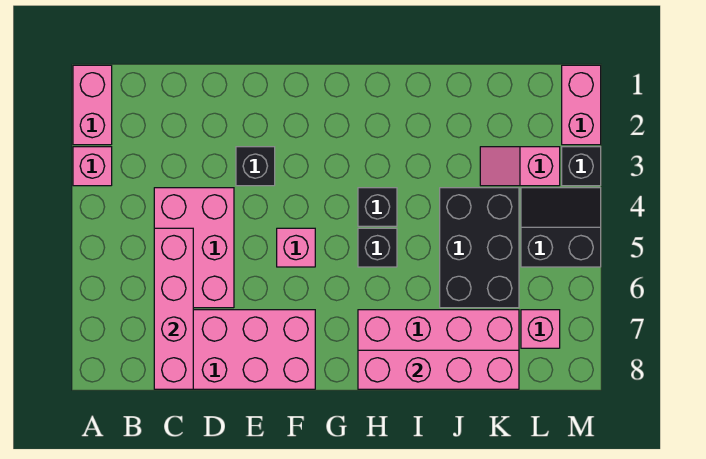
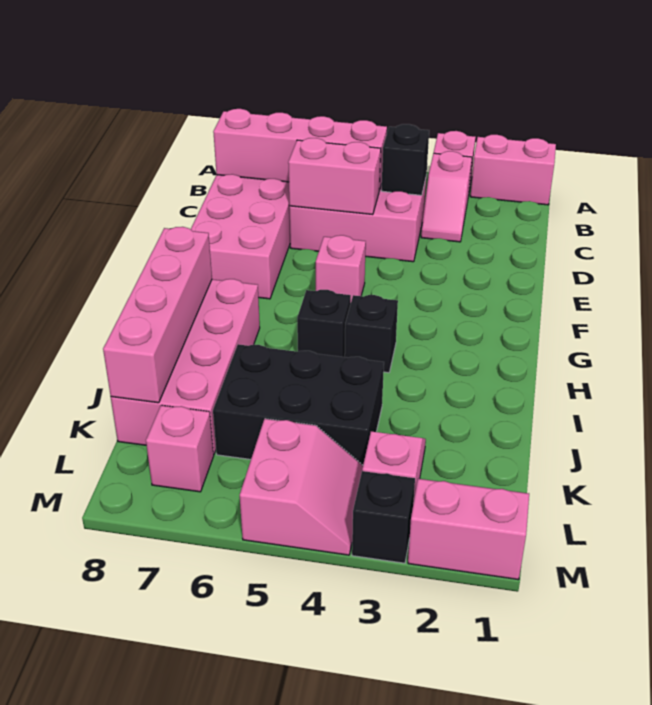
none -> pink slope B3:C3 level 1 top B
none -> pink brick D5:D6 level 2
black brick E3 level 1 -> black brick C4 level 2
black slope L4:M5 level 1 top 5 -> pink slope L4:M5 level 1 top 5

